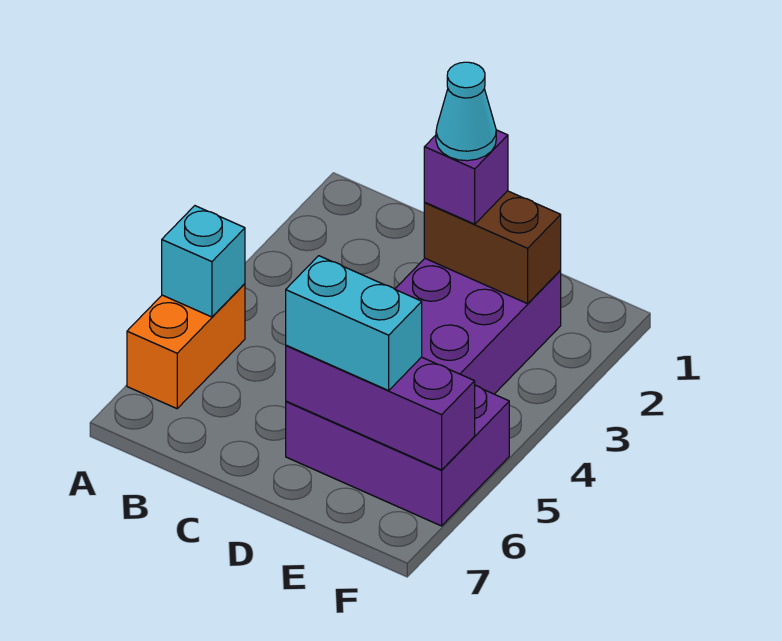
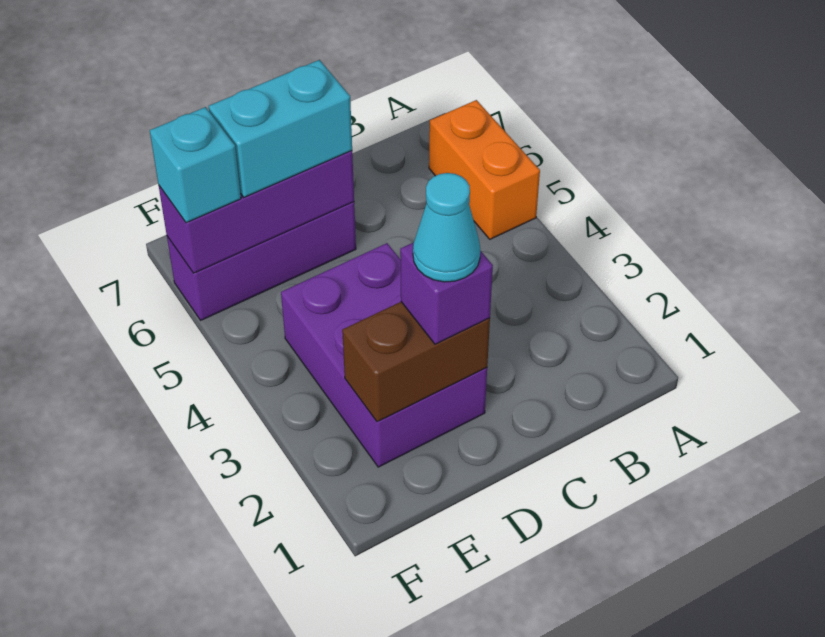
cyan brick A5 level 2 -> cyan brick F6 level 3
purple brick D5:F6 level 1 -> purple brick D6:F6 level 1

